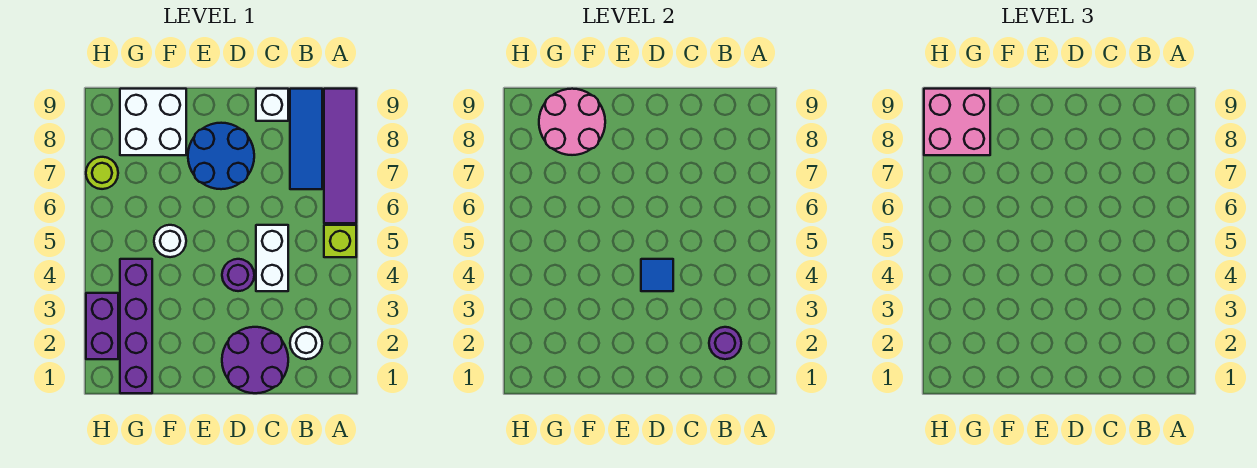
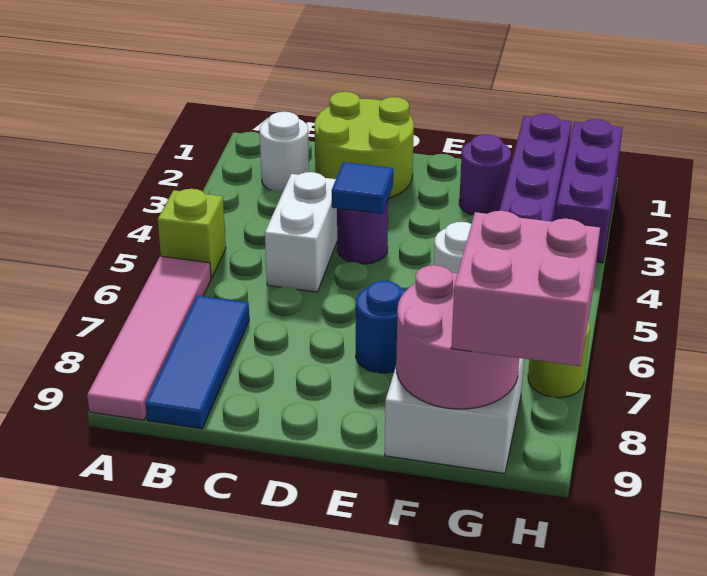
purple tile A6:A9 level 1 -> pink tile A6:A9 level 1
purple round brick B2 level 2 -> purple round brick F2 level 1
purple round brick C1:D2 level 1 -> lime round brick C1:D2 level 1
white brick C9 level 1 -> none
blue round brick D7:E8 level 1 -> blue round brick E7 level 1
purple brick H2:H3 level 1 -> purple brick H1:H3 level 1

